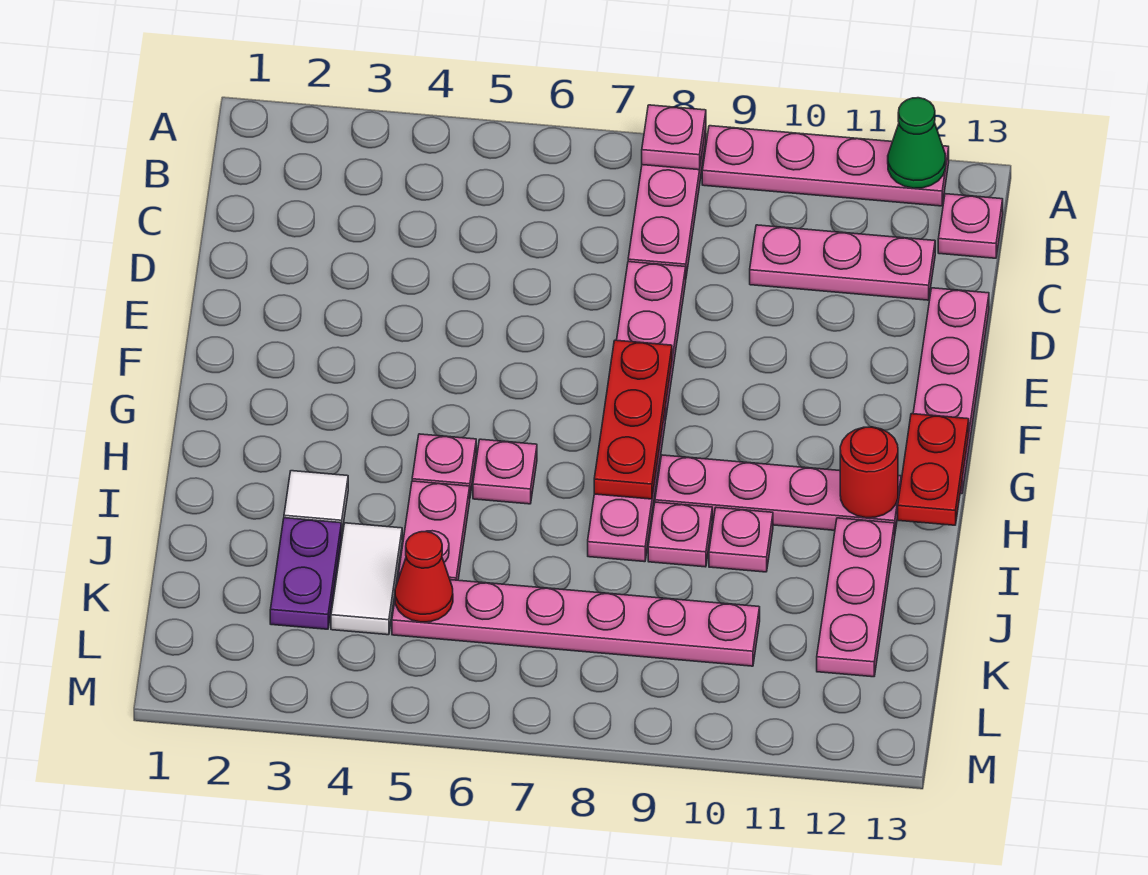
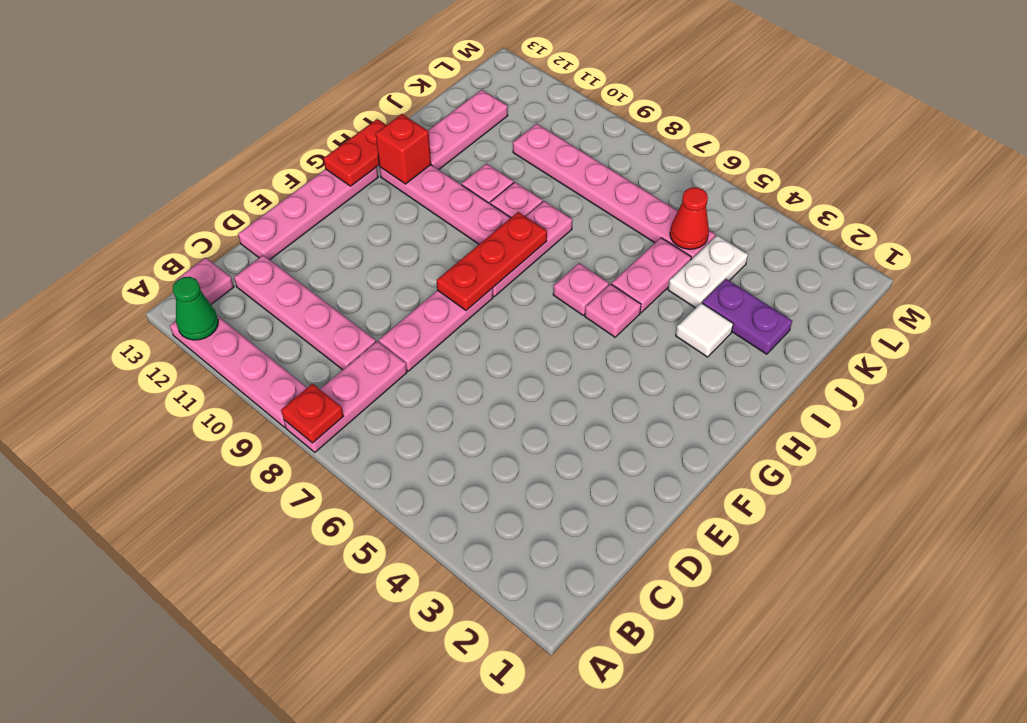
pink plate A8 level 2 -> red plate A8 level 2
pink plate C10:C12 level 1 -> pink plate C9:C12 level 1
red round brick H12 level 2 -> red brick H12 level 2
purple plate J3:K3 level 1 -> purple plate J2:J3 level 1
white tile J4:K4 level 1 -> white plate J4:K4 level 1

